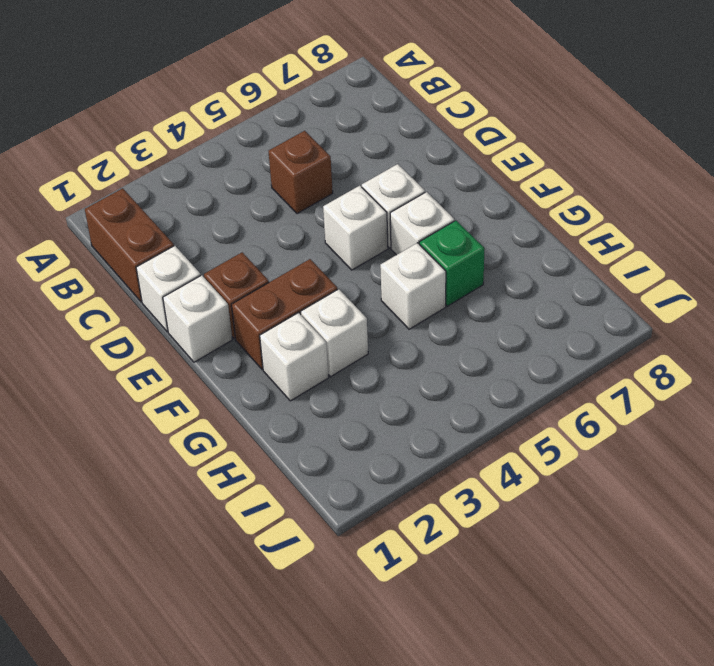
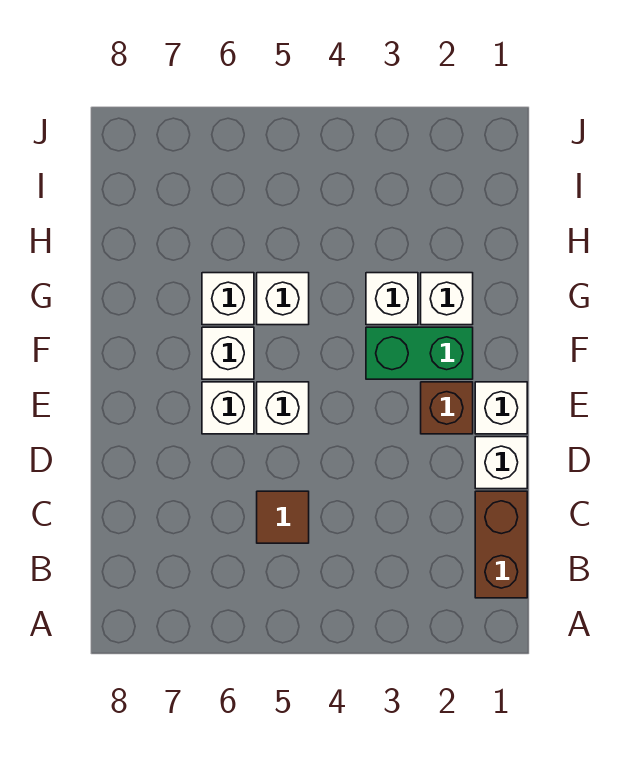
brown brick C5 level 1 -> brown tile C5 level 1
brown brick F2:F3 level 1 -> green brick F2:F3 level 1
green brick G6 level 1 -> white brick G6 level 1

